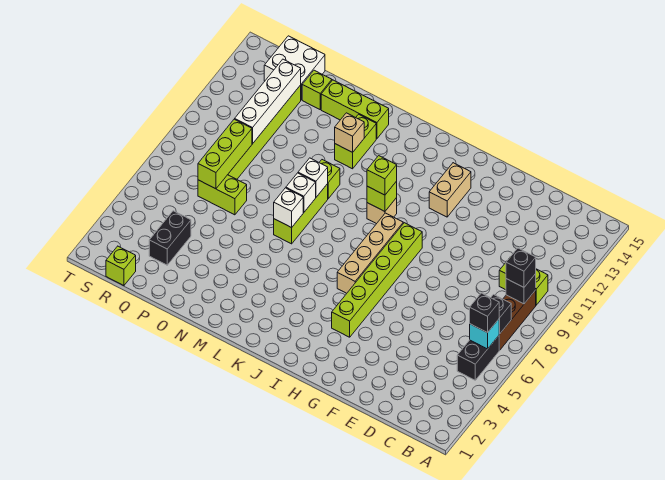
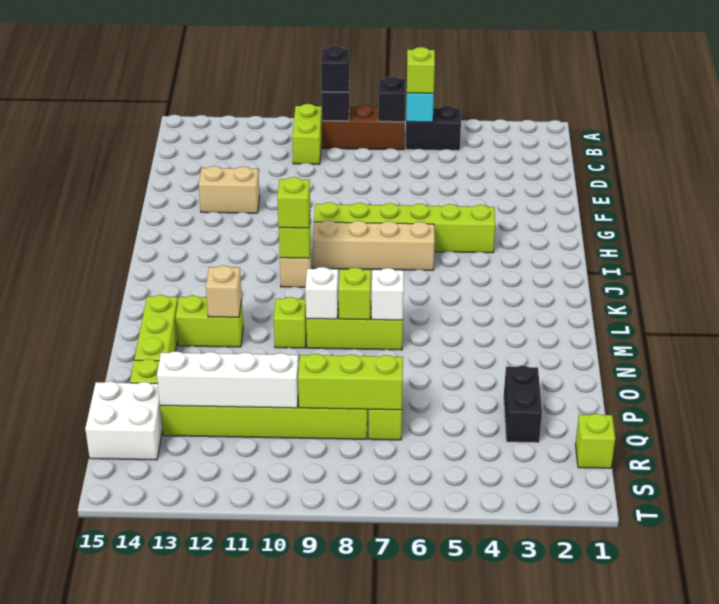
black brick B6 level 3 -> lime brick B6 level 3
tan brick H12:H13 level 1 -> tan brick F12:F13 level 1
white brick M8 level 2 -> lime brick M8 level 2
black brick Q3:Q4 level 1 -> black brick P3:Q3 level 1

